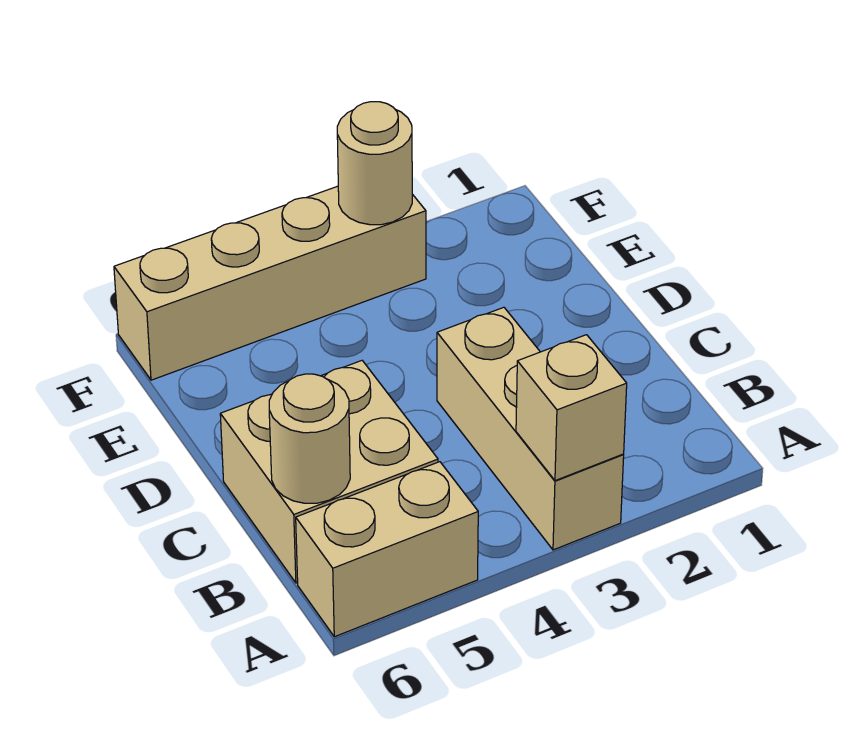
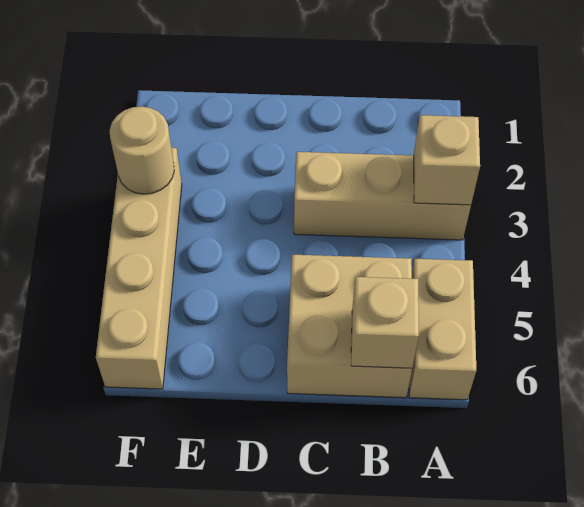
tan round brick B6 level 2 -> tan brick B6 level 2

